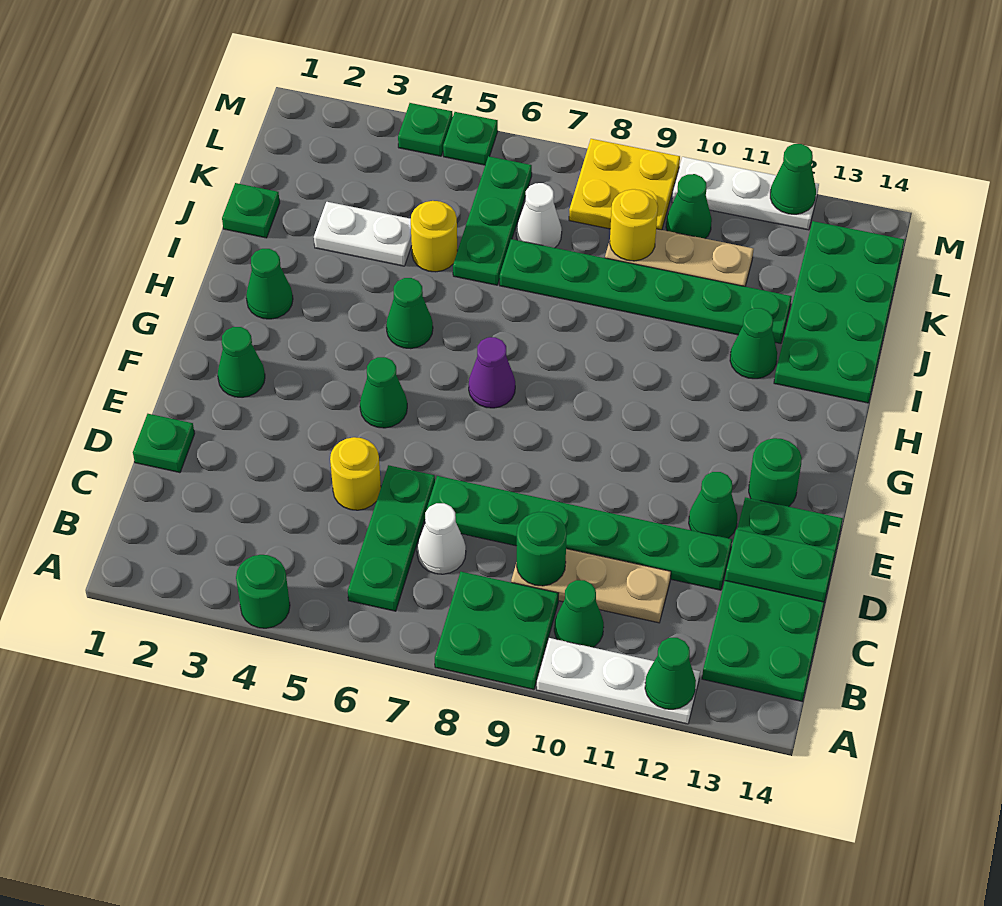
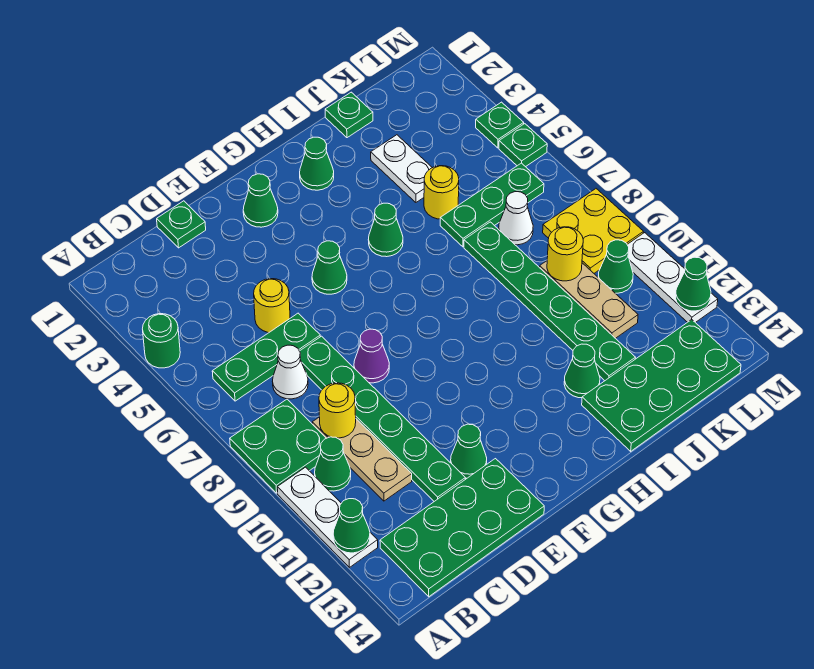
green round brick C9 level 2 -> yellow round brick C9 level 2
green plate D13:D14 level 2 -> none
green round brick F13 level 1 -> none
purple cone G7 level 1 -> purple cone E8 level 1

